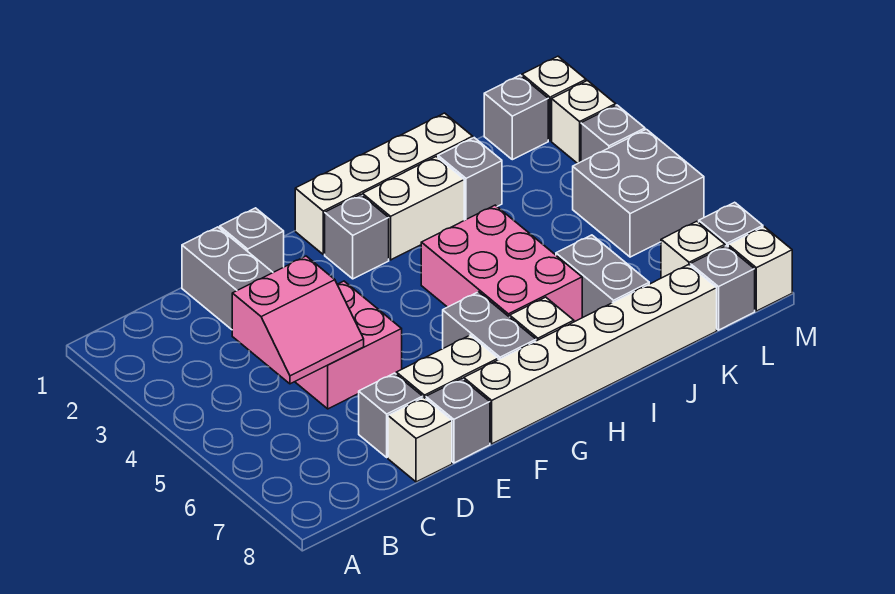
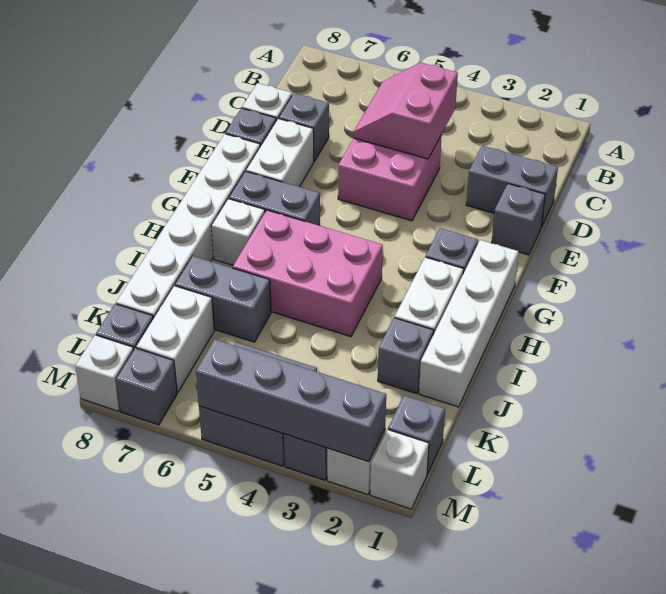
white brick L7 level 1 -> white brick K7:L7 level 1
none -> grey brick M2:M5 level 2

